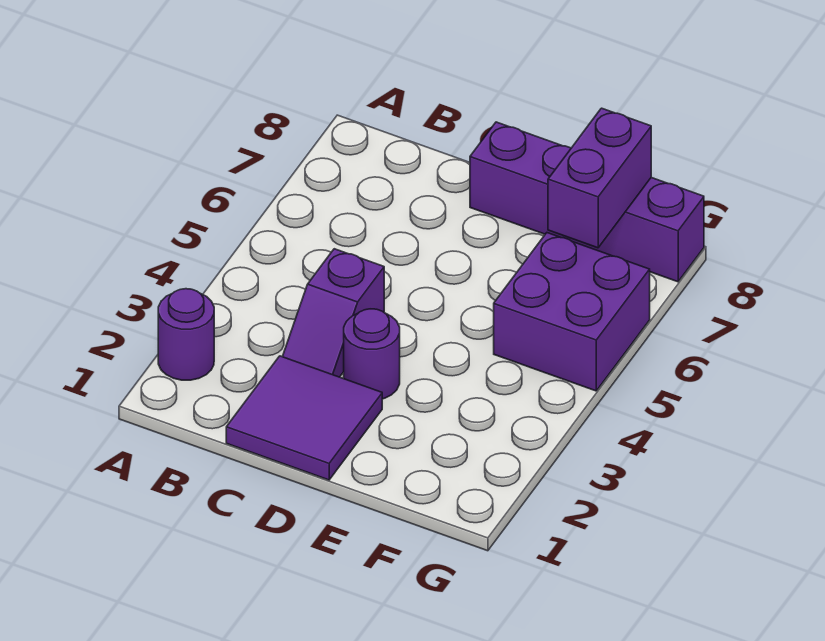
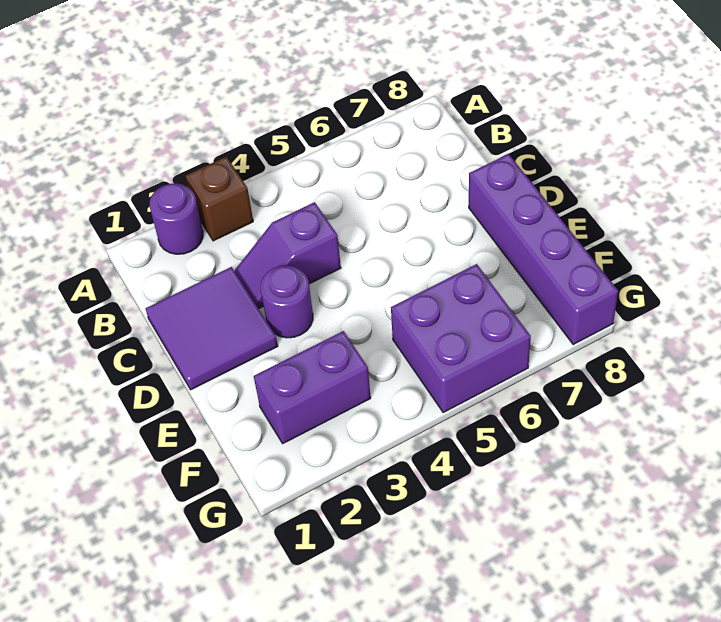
none -> brown brick A3 level 1
purple brick F7:F8 level 2 -> purple brick F2:F3 level 1

